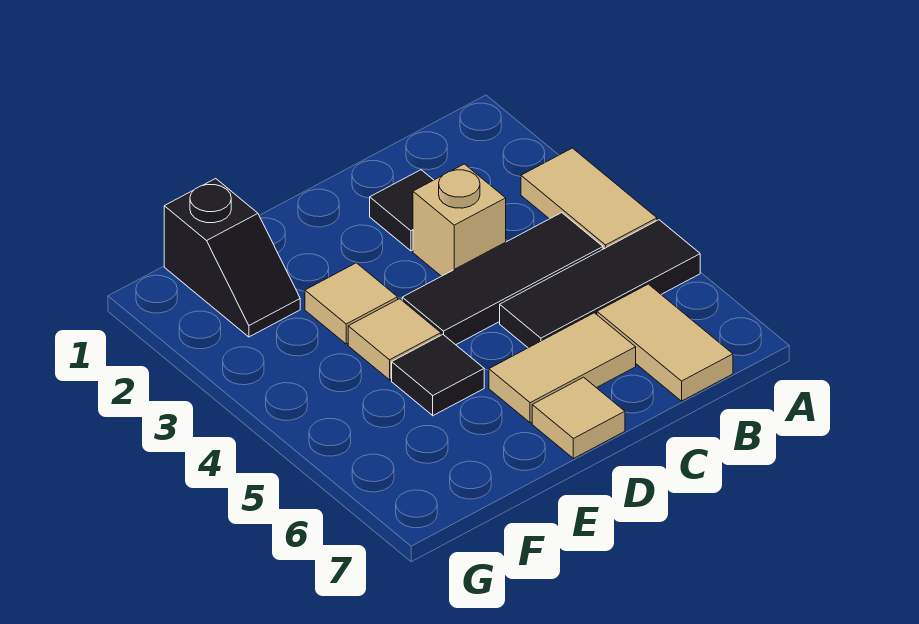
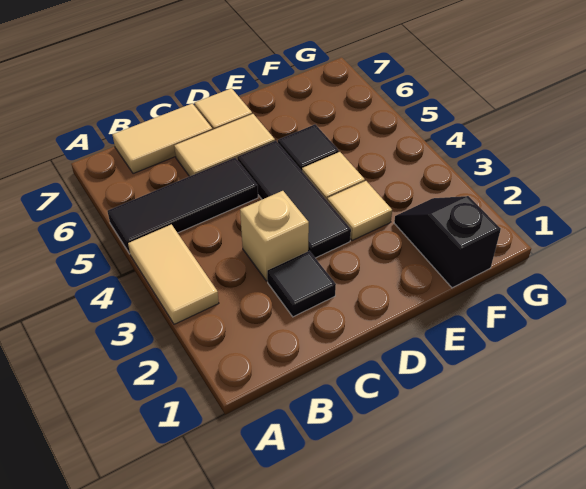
black tile B4:D4 level 1 -> black tile D3:D5 level 1
tan tile B6:B7 level 1 -> tan tile B7:C7 level 1

